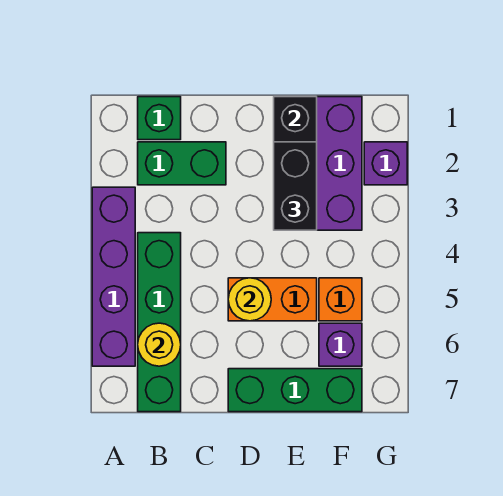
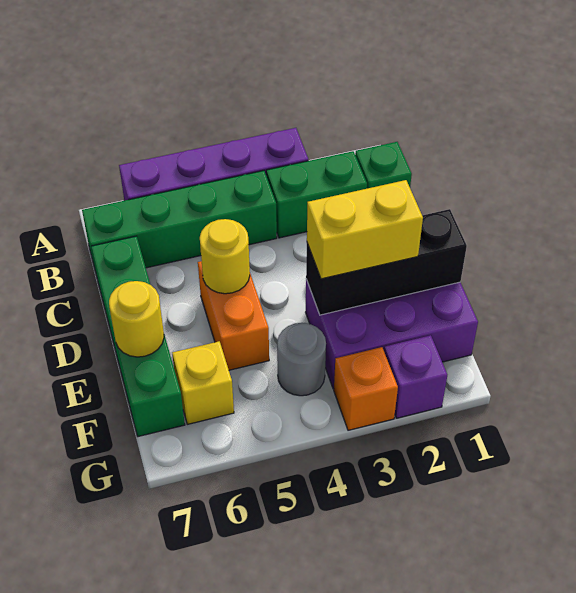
green brick B2:C2 level 1 -> green brick B2:B3 level 1
yellow round brick B6 level 2 -> yellow round brick E7 level 2
green brick D7:F7 level 1 -> green brick C7:F7 level 1
black brick E2:E3 level 3 -> yellow brick E2:E3 level 3
none -> grey round brick F4 level 1
orange brick F5 level 1 -> orange brick G3 level 1
purple brick F6 level 1 -> yellow brick F6 level 1

